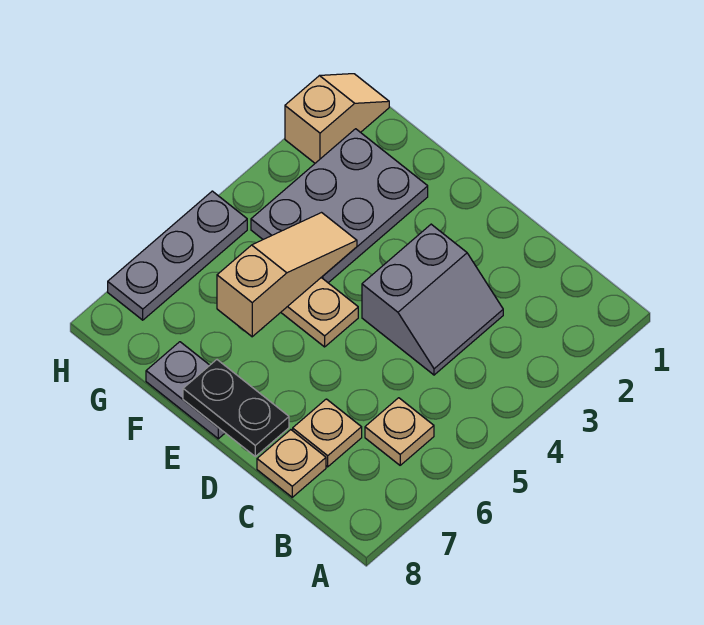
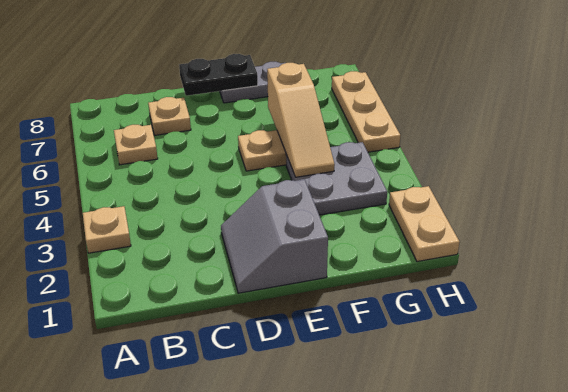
grey slope C3:D4 level 1 top D -> grey slope D1:E2 level 1 top E
tan plate C8 level 1 -> tan plate A3 level 1
grey plate F2:G4 level 1 -> grey plate F3:G4 level 1
tan slope H1:H2 level 1 top 2 -> tan plate H1:H2 level 1
grey plate H5:H7 level 1 -> tan plate H5:H7 level 1

